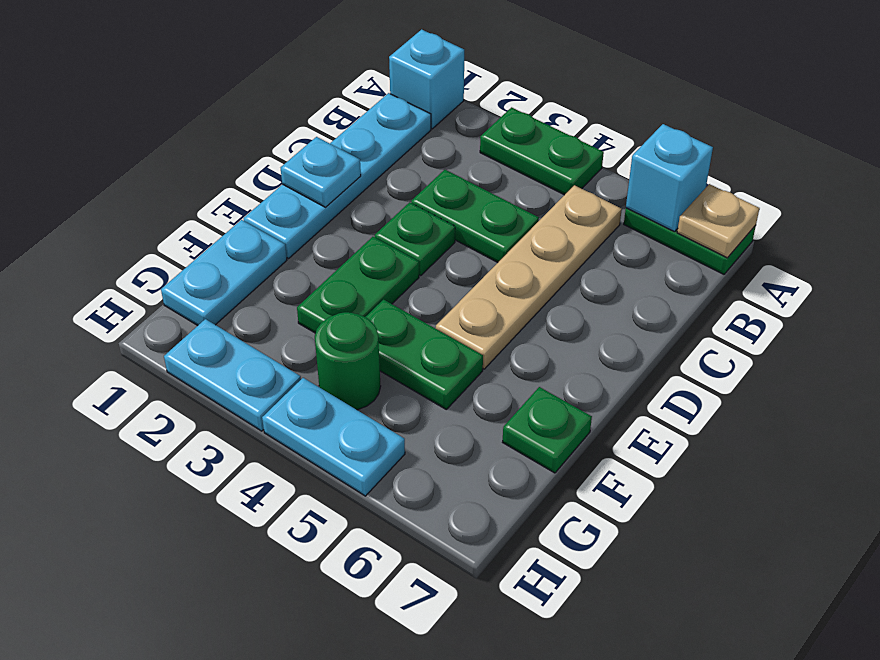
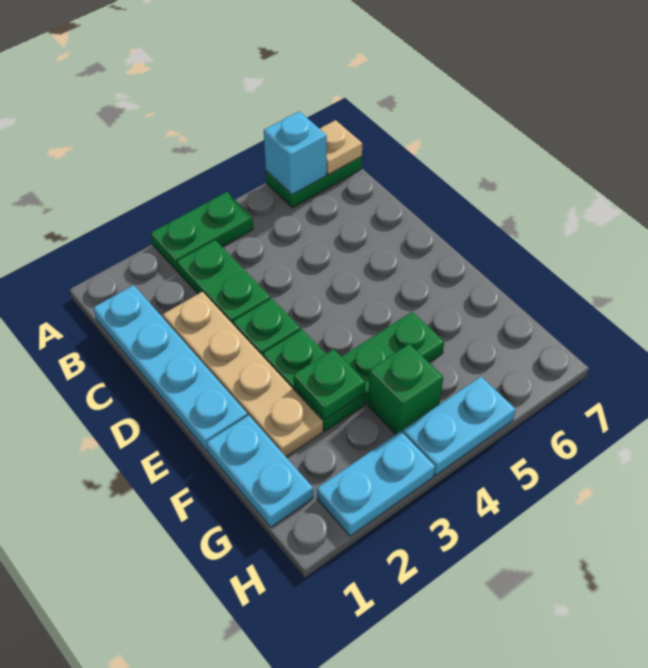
cyan brick A1 level 1 -> none
tan plate B5:E5 level 1 -> tan plate C2:F2 level 1
green plate C3:C4 level 1 -> green plate B3:C3 level 1
cyan plate D1 level 2 -> none
green plate F7 level 1 -> green plate F3 level 2
green round brick G4 level 1 -> green brick G4 level 1

